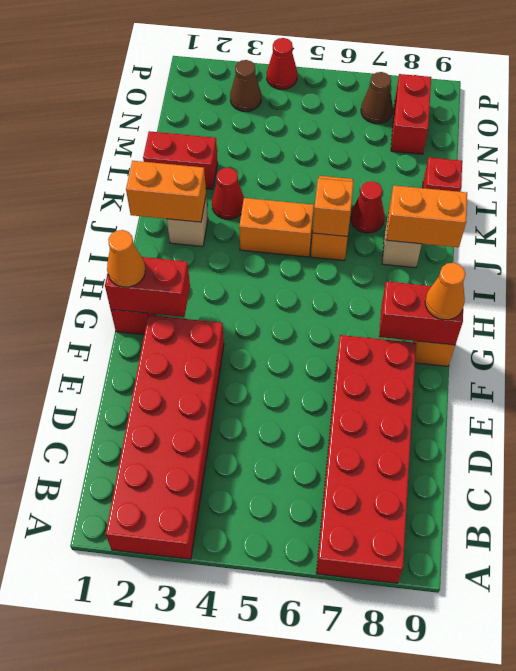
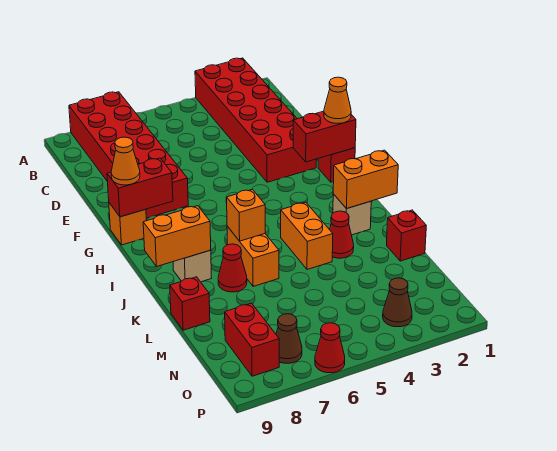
orange brick J4:J5 level 1 -> orange brick J4:K4 level 1
red brick L1:L2 level 1 -> red brick L1 level 1
red cone P4 level 1 -> red cone P6 level 1

